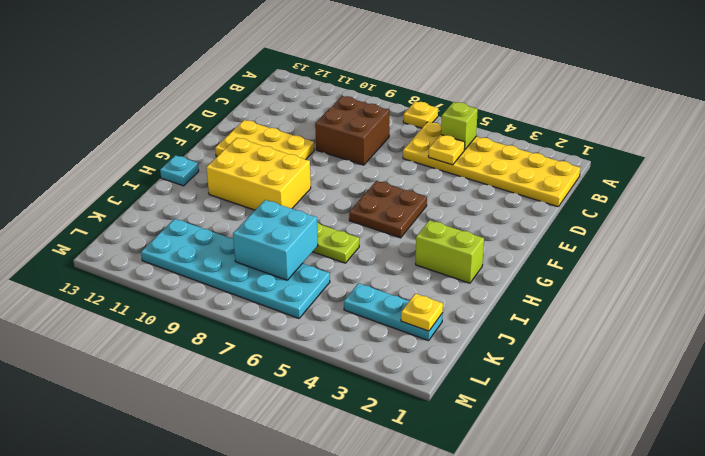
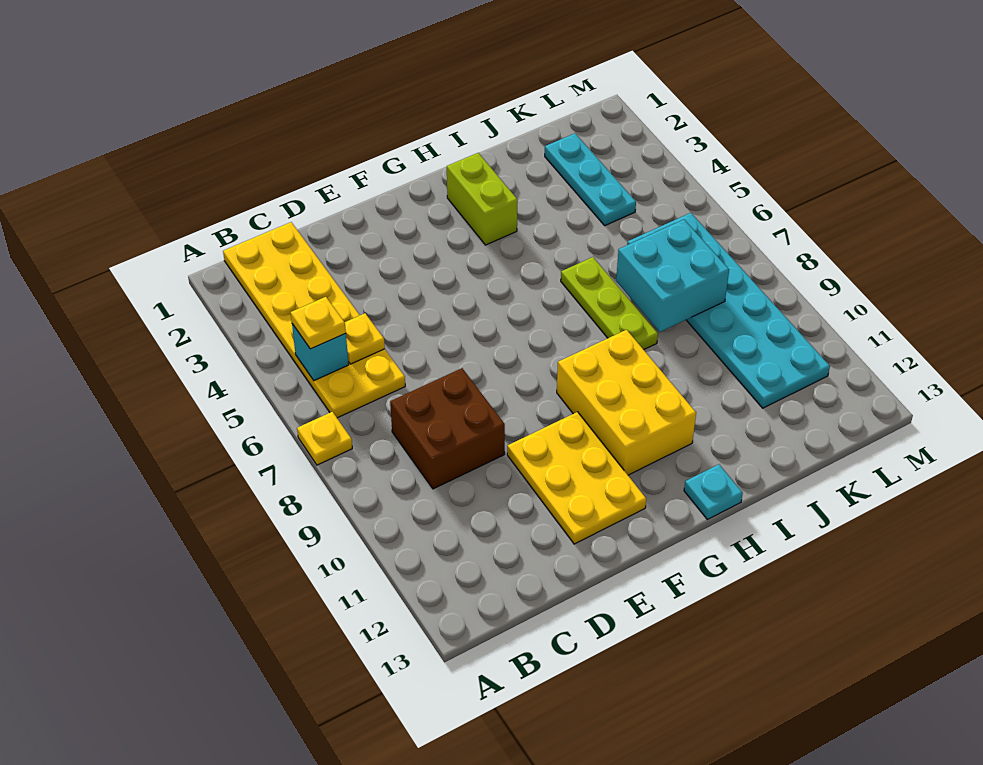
lime brick B5 level 2 -> cyan brick B5 level 2
brown plate F5:G6 level 1 -> none
yellow plate K2 level 2 -> yellow plate B5 level 3

